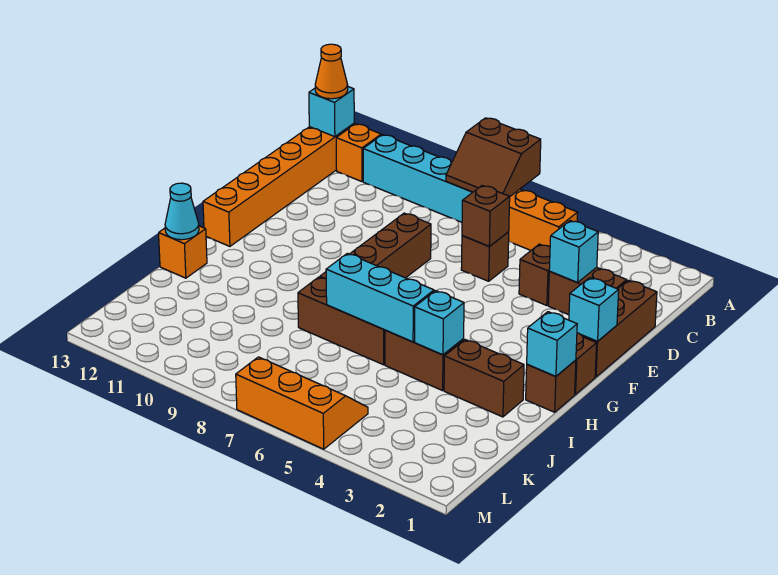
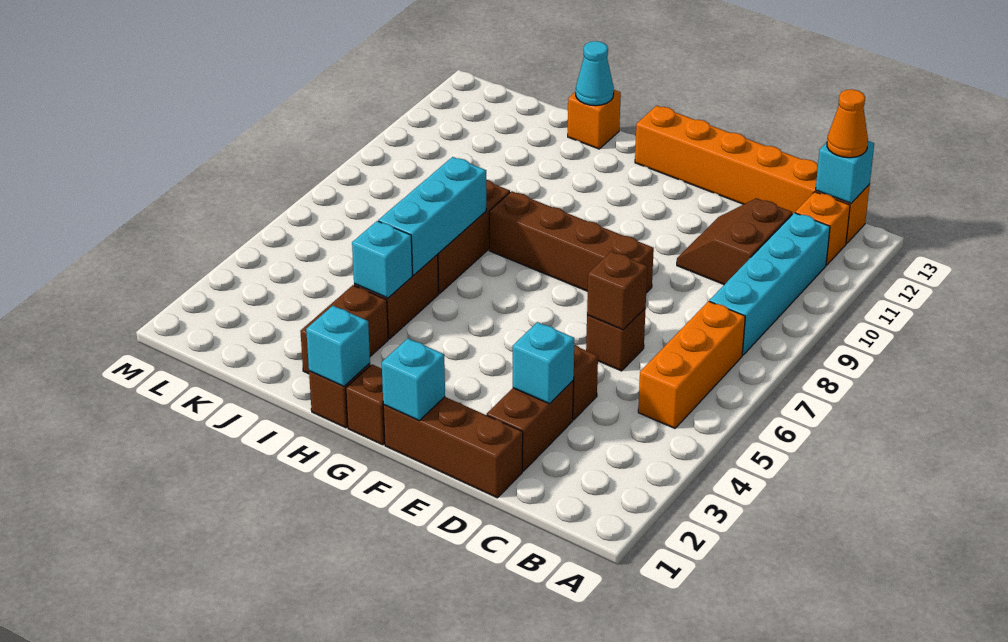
brown slope A7:B8 level 2 top A -> brown slope C10:D11 level 1 top C
orange slope L5:M7 level 1 top M -> none

